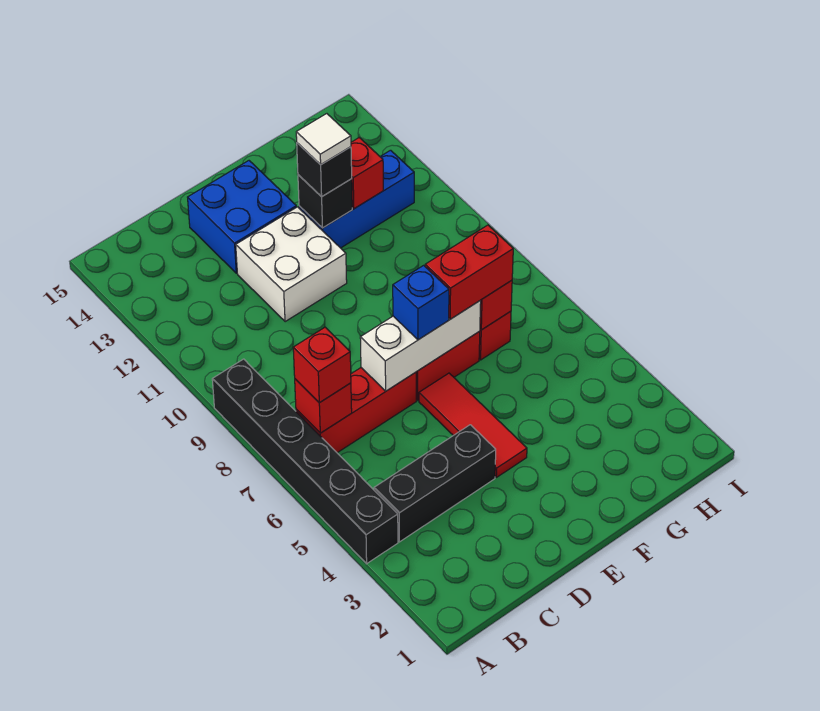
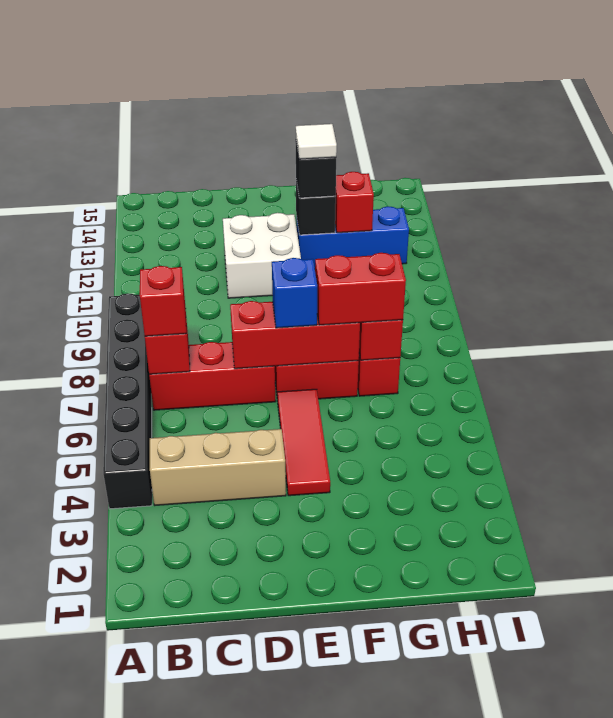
black brick B4:D4 level 1 -> tan brick B4:D4 level 1
white brick D7:F7 level 2 -> red brick D7:F7 level 2
blue brick D13:E14 level 1 -> none

